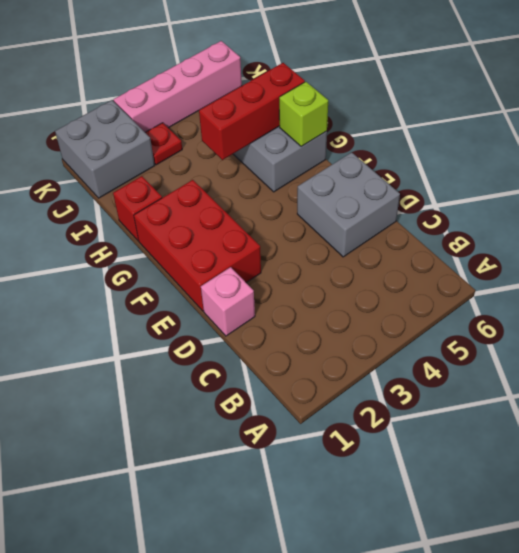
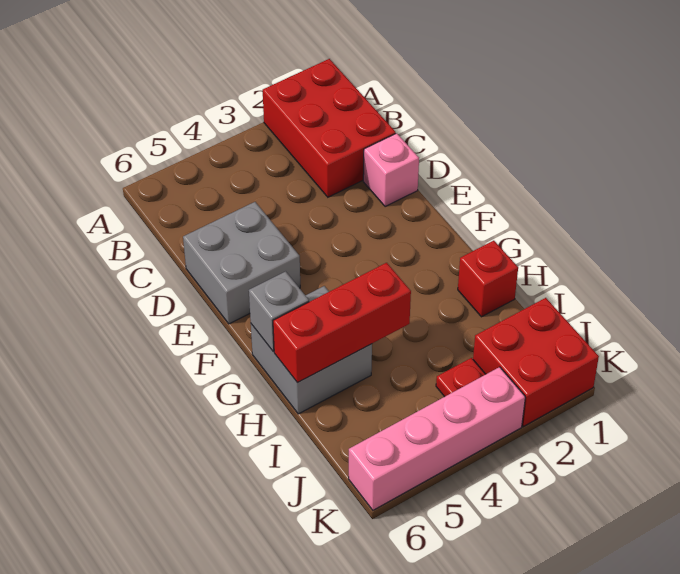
red brick E1:G2 level 1 -> red brick A1:C2 level 1
lime brick G6 level 2 -> grey brick G6 level 2
grey brick J1:K2 level 1 -> red brick J1:K2 level 1

